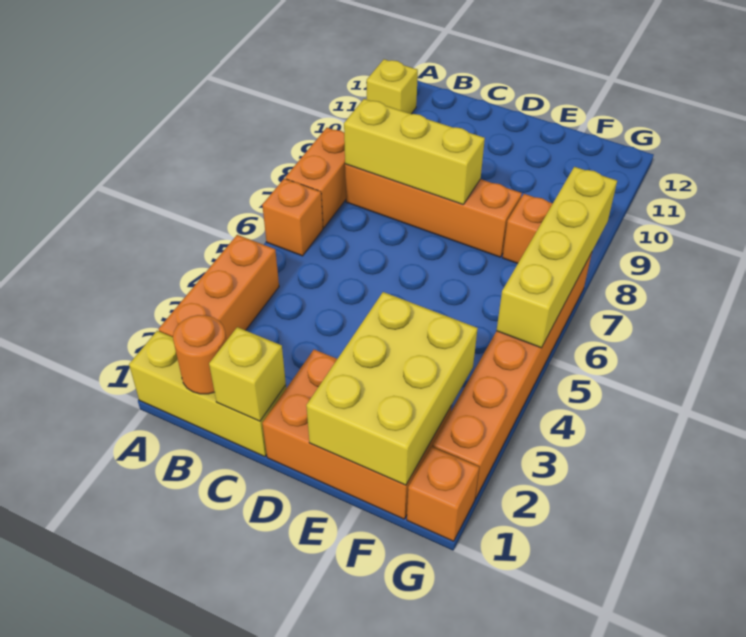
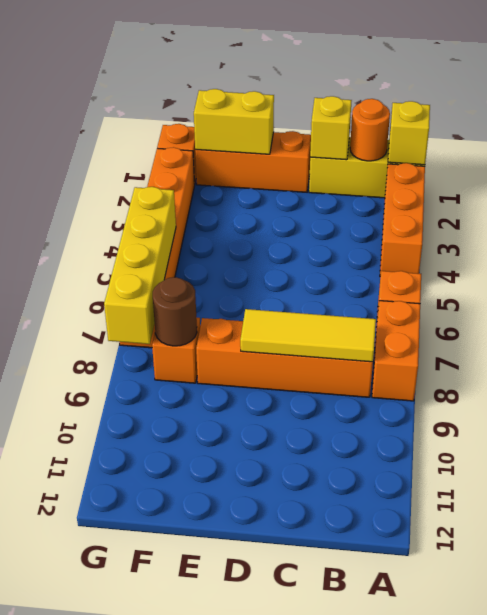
yellow brick A11 level 1 -> yellow brick A1 level 2
yellow brick B8:D8 level 2 -> yellow tile B8:D8 level 2
orange brick D1:F2 level 1 -> orange brick D1:F1 level 1
yellow brick E1:F3 level 2 -> yellow brick E1:F1 level 2
none -> brown round brick F8 level 2

